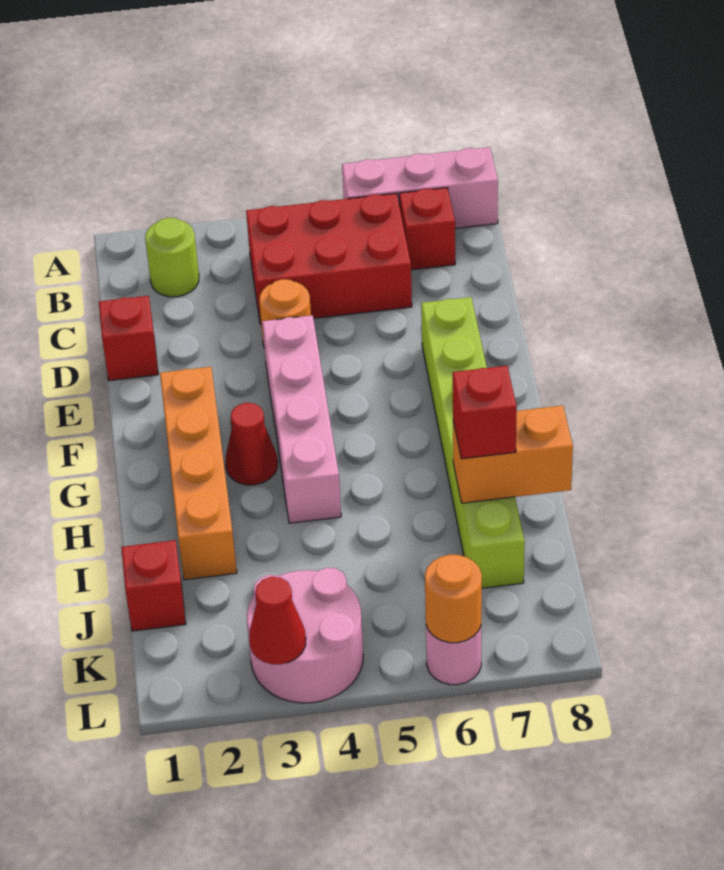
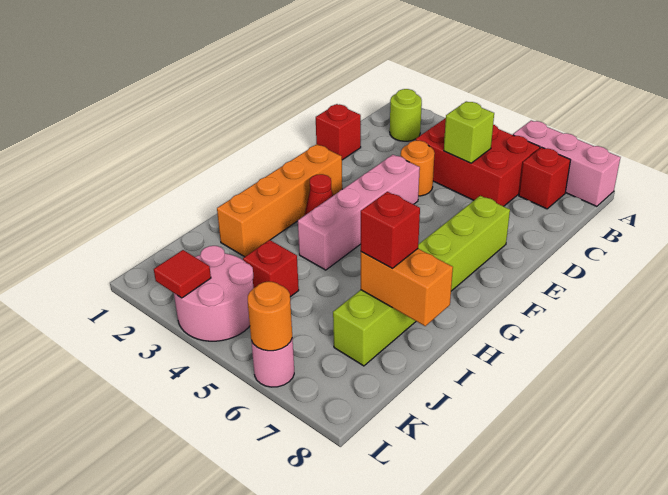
none -> lime brick C5 level 2
red brick J1 level 1 -> red brick J4 level 1
red cone L3 level 2 -> red tile L3 level 2

